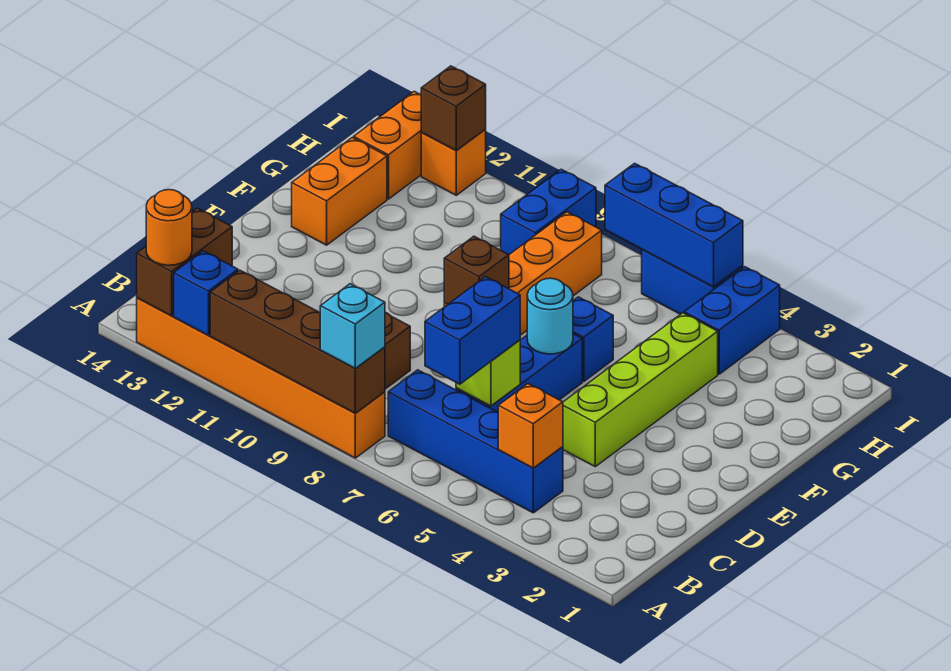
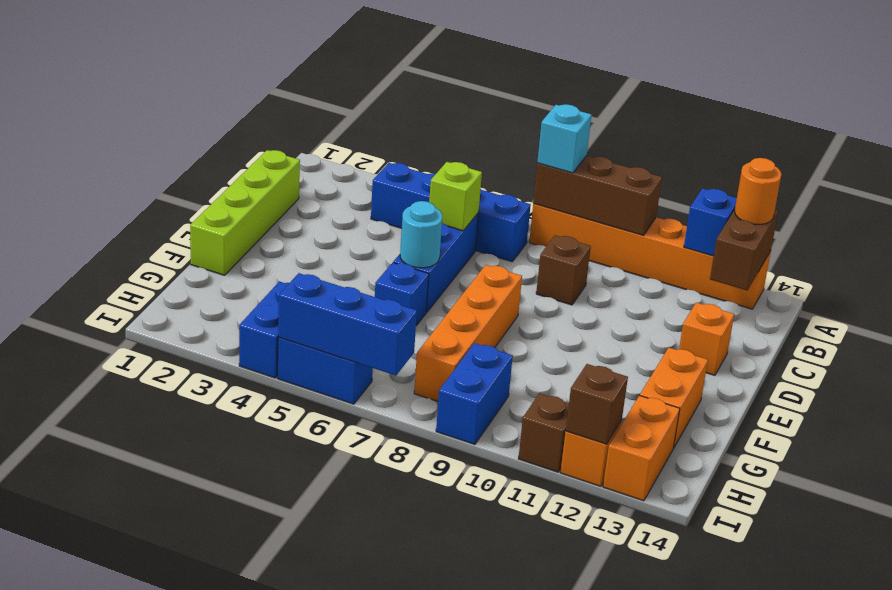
brown brick A8:A11 level 2 -> brown brick A8:A10 level 2
orange brick B4 level 2 -> orange brick D13 level 1
blue brick B6:C6 level 3 -> none
lime brick D4:G4 level 1 -> lime brick C1:F1 level 1
brown brick E8 level 2 -> brown brick I11 level 1

